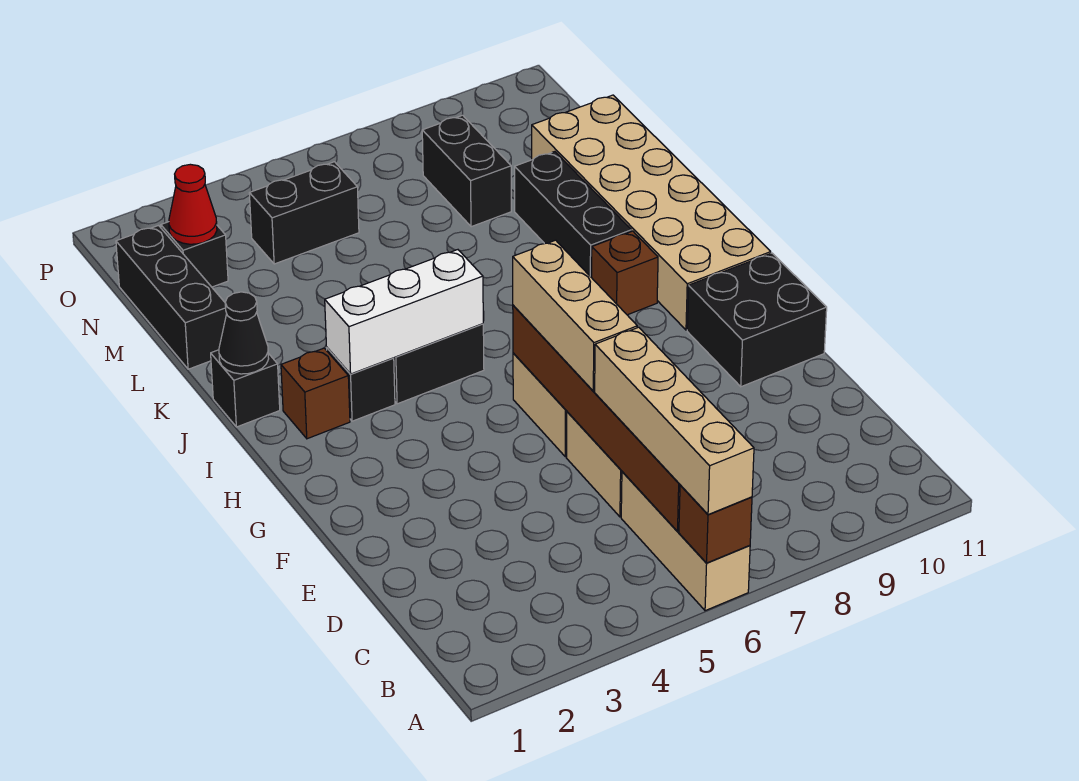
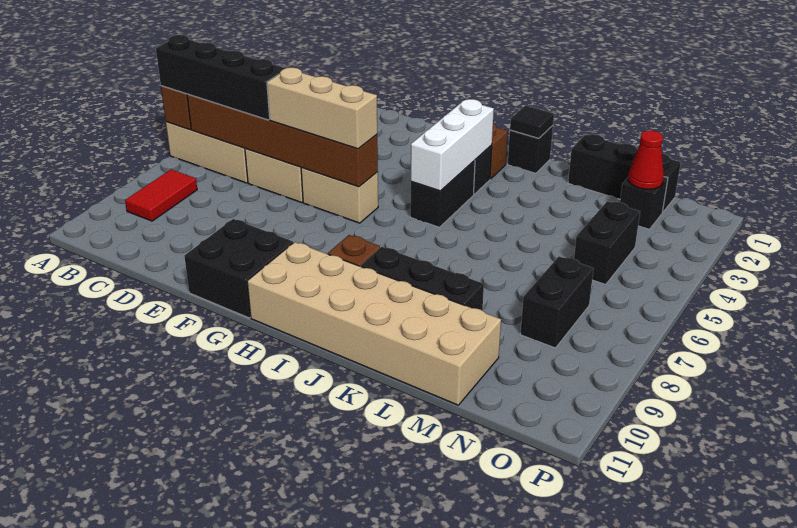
tan brick A6:D6 level 3 -> black brick A6:D6 level 3
none -> red tile B8:B9 level 1
black cone J1 level 2 -> black tile J1 level 2
black brick M8:N8 level 1 -> black brick N7:N8 level 1

